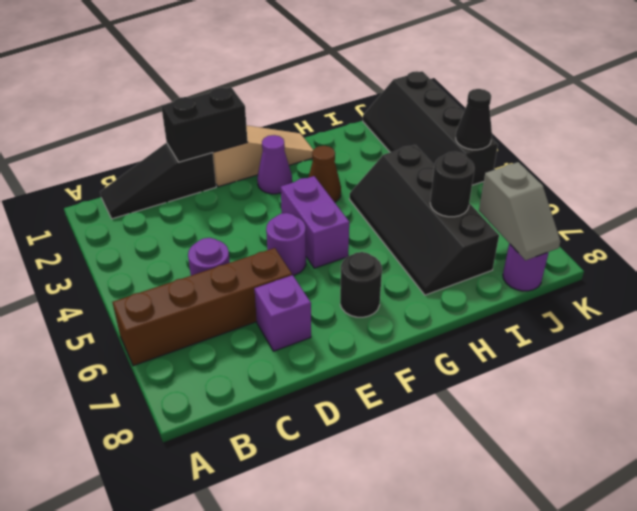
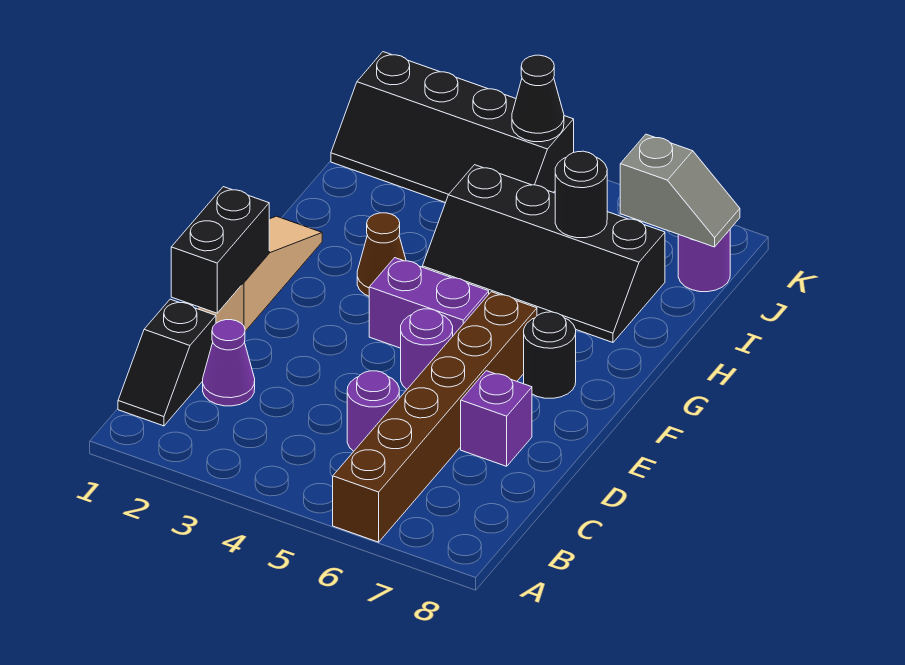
brown brick A6:D6 level 1 -> brown brick A6:F6 level 1
black slope B1:D1 level 1 top D -> black slope B1:C1 level 1 top C
purple cone F2 level 1 -> purple cone C2 level 1

